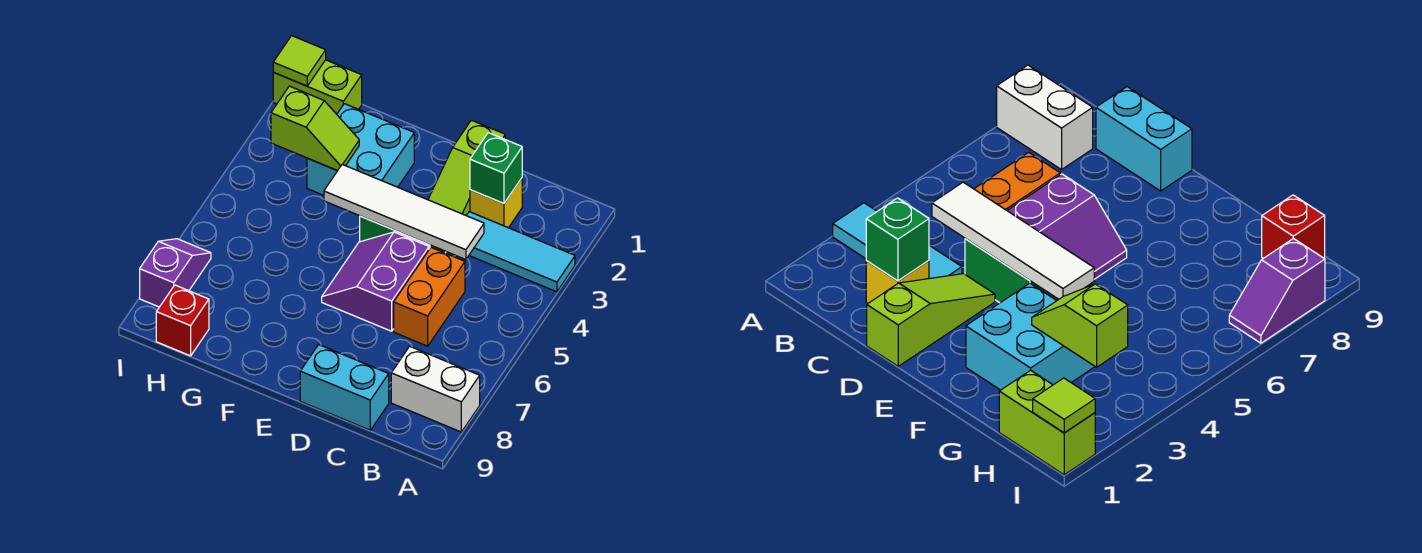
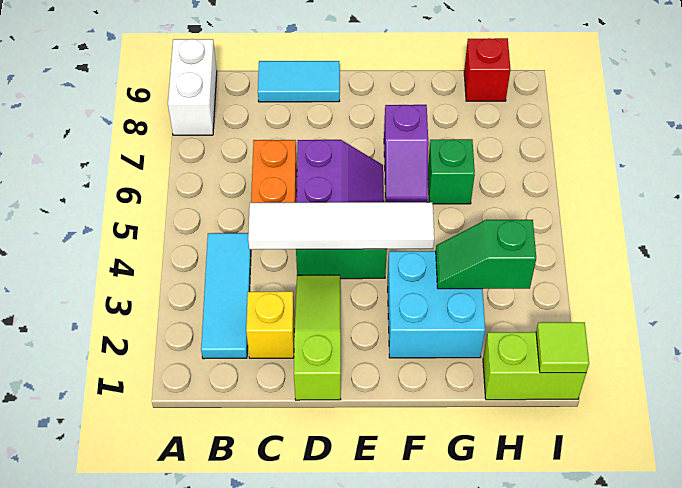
cyan tile A3:C3 level 1 -> cyan tile B2:B4 level 1
white brick A8:B8 level 1 -> white brick A8:A9 level 1
green brick C2 level 2 -> green brick G6 level 1
cyan brick C9:D9 level 1 -> cyan tile C9:D9 level 1
lime slope G3:H3 level 2 top H -> green slope G3:H3 level 2 top H
purple slope I7:I8 level 1 top 8 -> purple slope F6:F7 level 1 top 7

